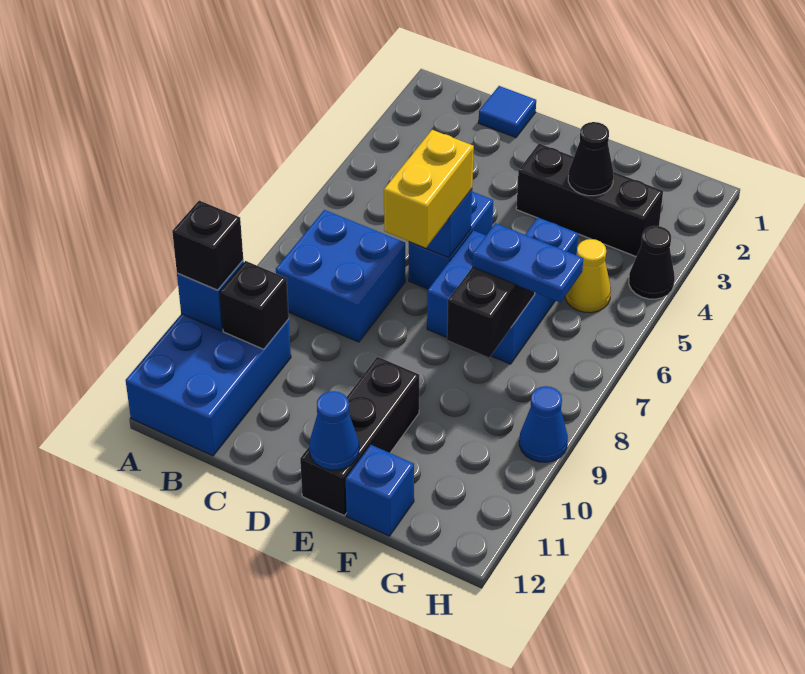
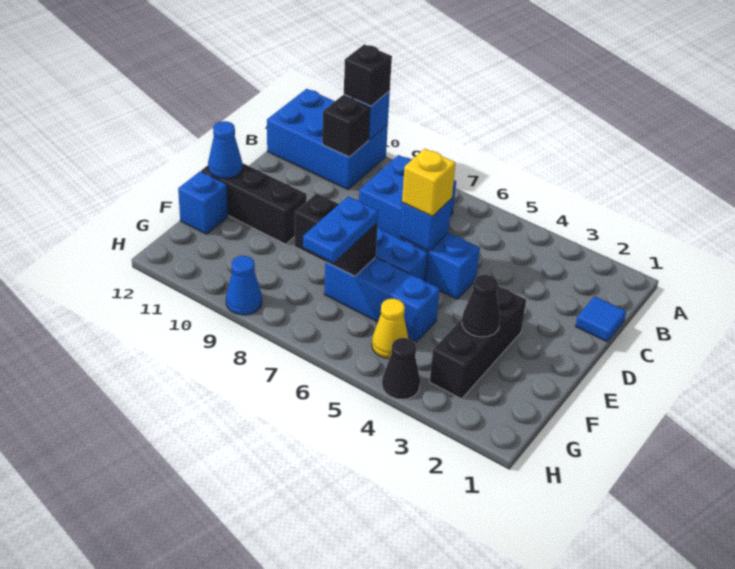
yellow brick D6:D7 level 3 -> yellow brick D6 level 3

